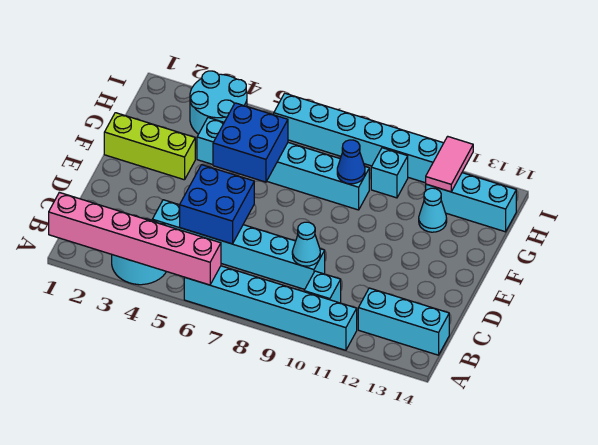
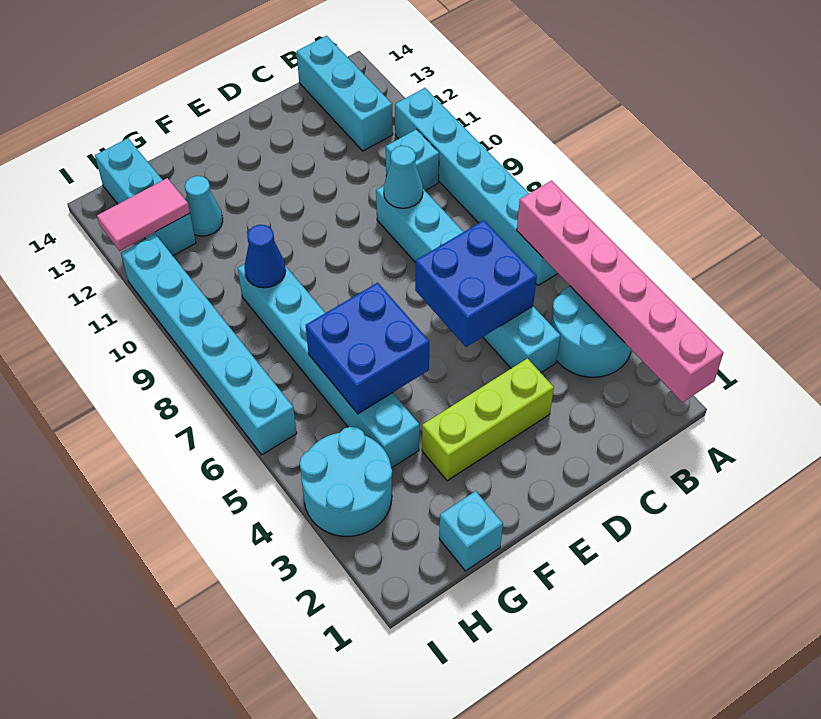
lime brick F1:F3 level 1 -> lime brick D3:F3 level 1
cyan brick H10 level 1 -> cyan brick G1 level 1

